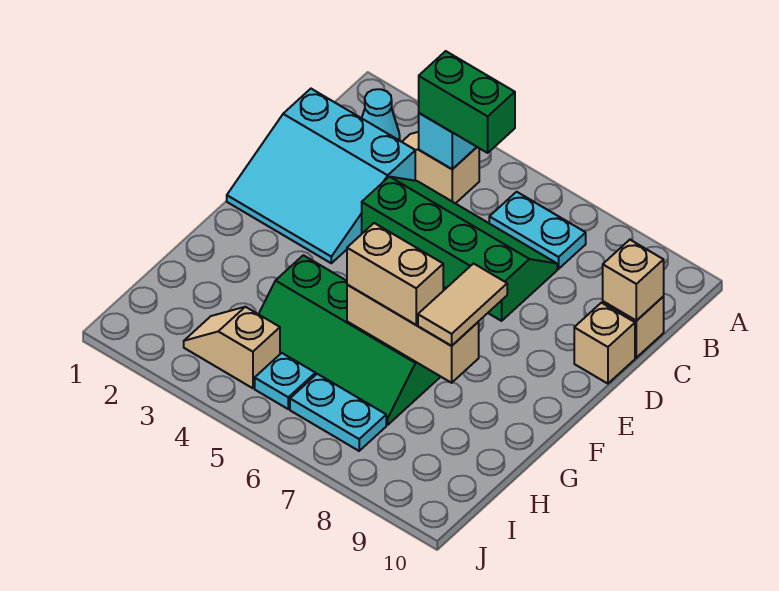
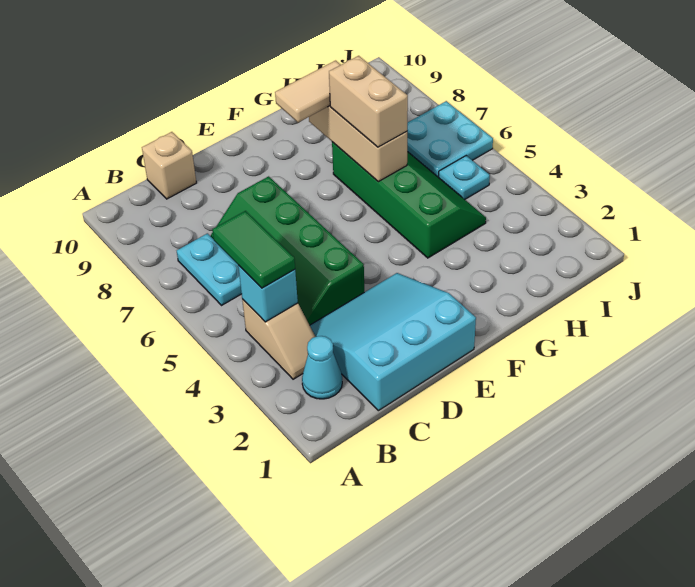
green brick B4:B5 level 3 -> green tile B4:B5 level 3
cyan slope C1:E3 level 1 top C -> cyan slope C1:E3 level 1 top 1
tan brick C10 level 2 -> none
tan brick D10 level 1 -> none
tan slope I3:I4 level 1 top 4 -> none
cyan plate I6:I7 level 1 -> cyan plate I6:J7 level 1

